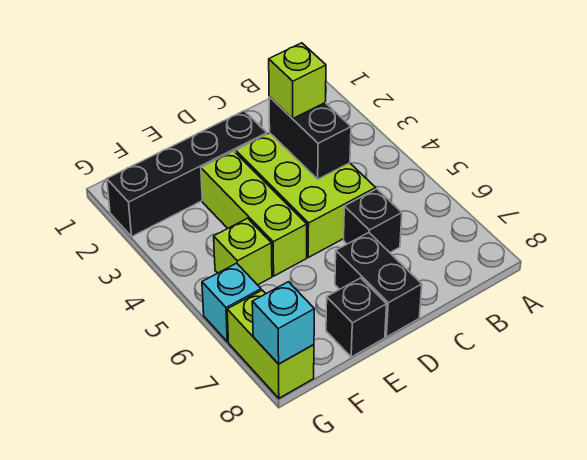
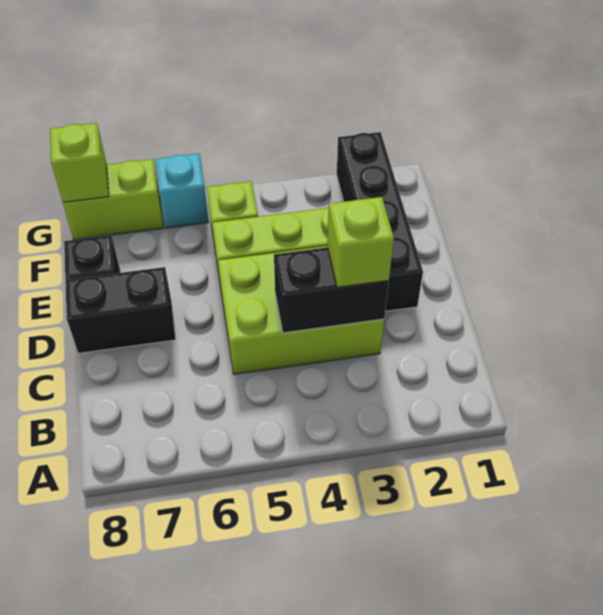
black brick C6 level 1 -> none
cyan brick G8 level 2 -> lime brick G8 level 2

